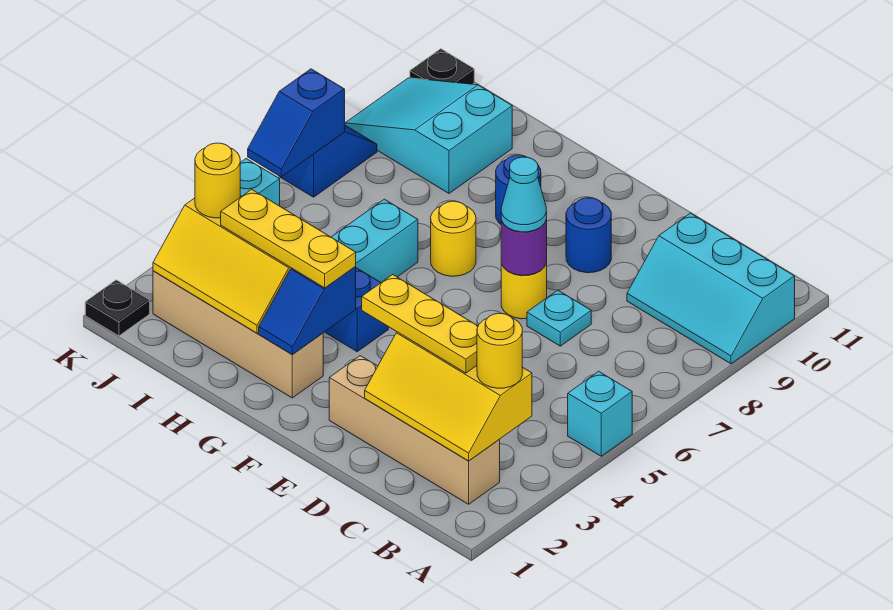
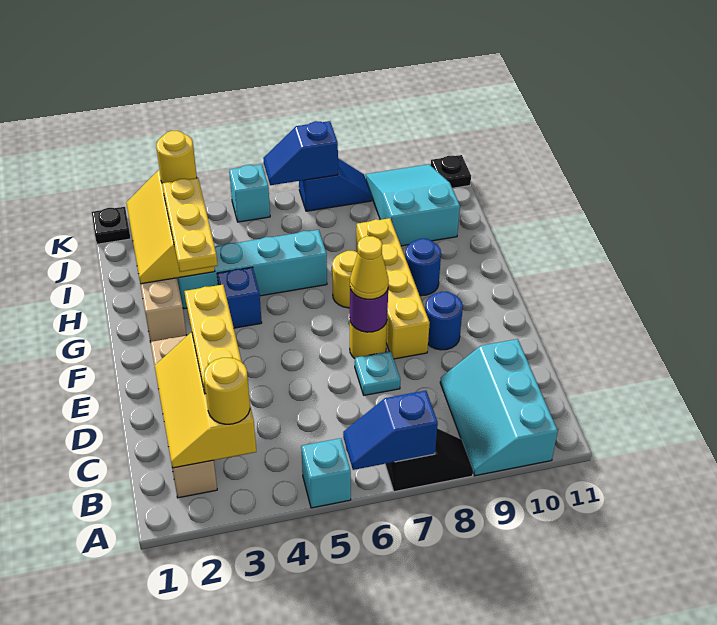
none -> black slope A7:A8 level 1 top 7
cyan cone E7 level 3 -> yellow cone E7 level 3
none -> yellow brick E8:H8 level 1
blue slope G2:G3 level 2 top 3 -> blue slope A6:A7 level 2 top 7

